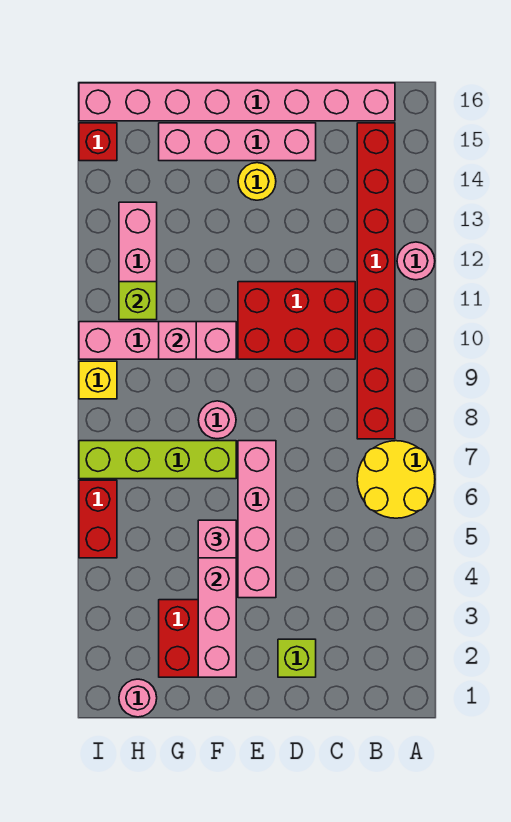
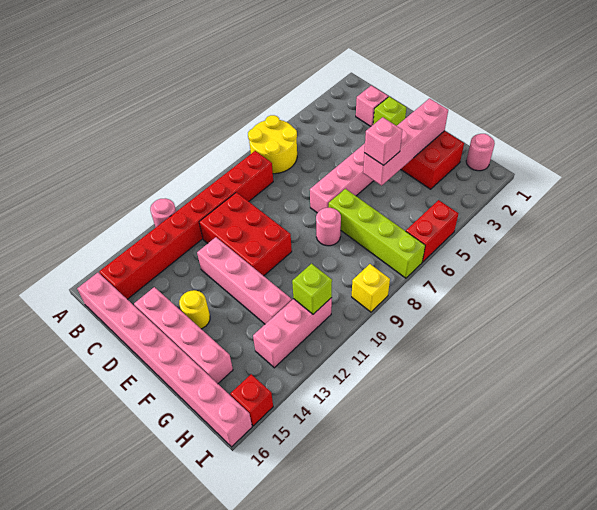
pink brick F10:I10 level 1 -> pink brick D12:G12 level 1
pink brick G10 level 2 -> pink brick C2 level 1

